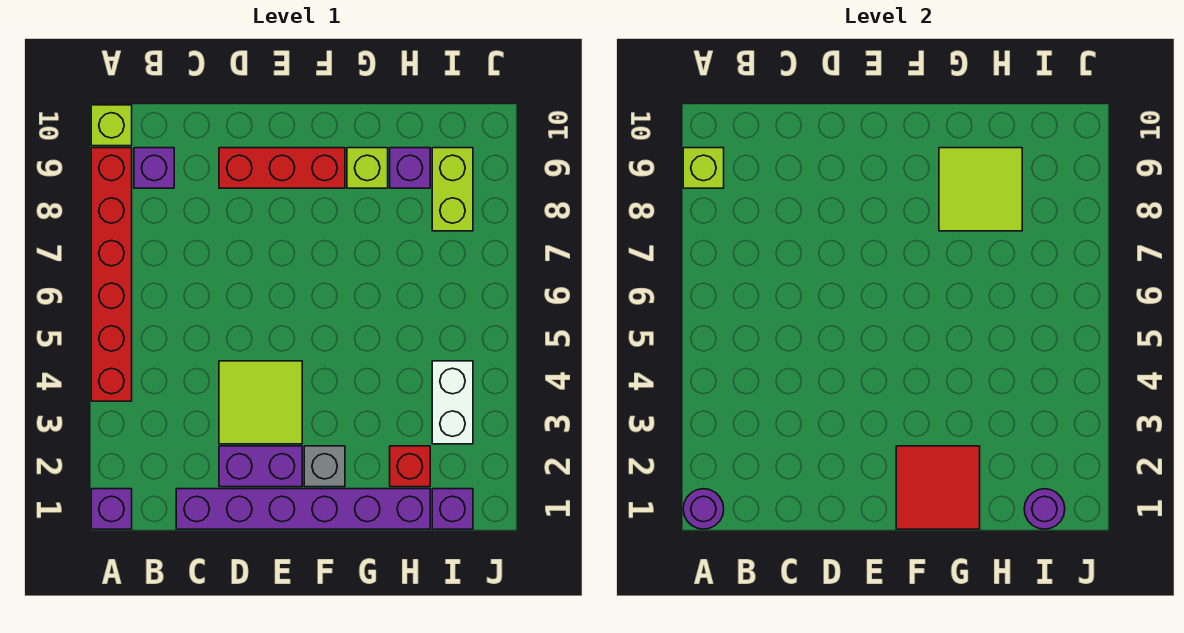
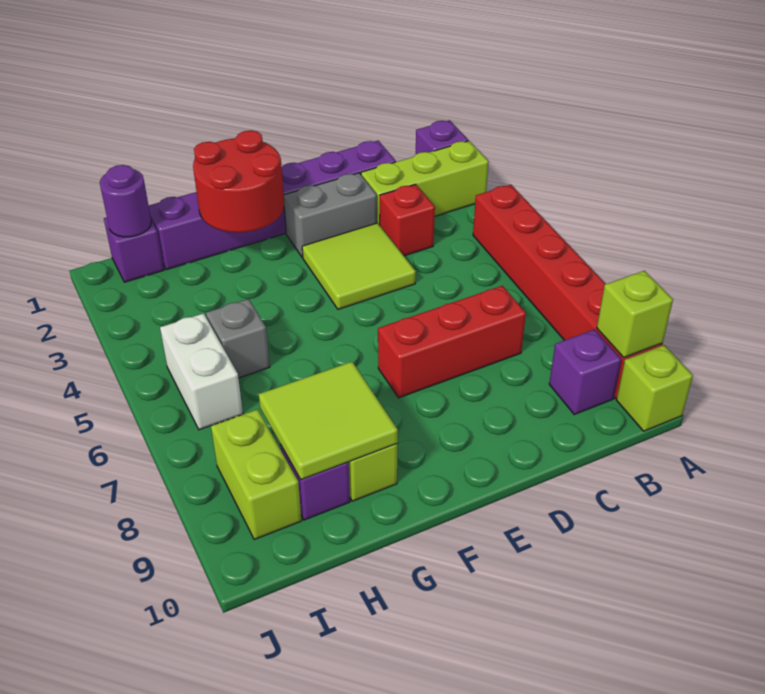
purple round brick A1 level 2 -> none
none -> lime brick A2:C2 level 1
purple brick D2:E2 level 1 -> grey brick D2:E2 level 1
red brick D9:F9 level 1 -> red brick C7:E7 level 1
red tile F1:G2 level 2 -> red round brick F1:G2 level 2
grey brick F2 level 1 -> grey brick H5 level 1
red brick H2 level 1 -> red brick C3 level 1
white brick I3:I4 level 1 -> white brick I5:I6 level 1

